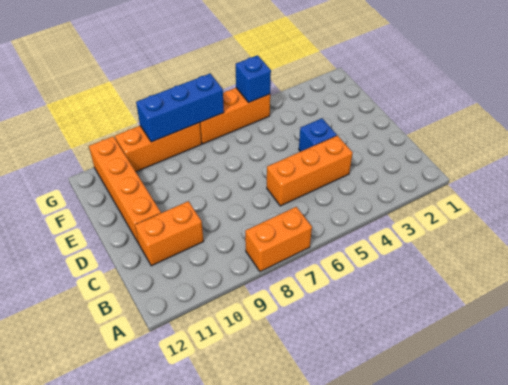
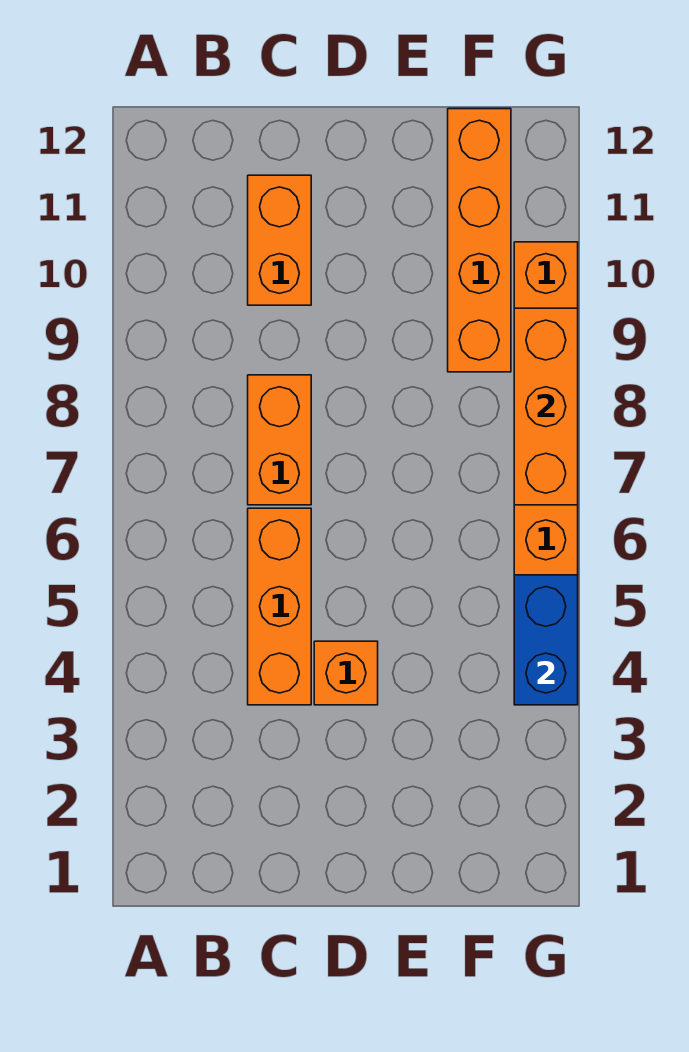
orange brick A7:A8 level 1 -> orange brick C7:C8 level 1
blue brick D4 level 1 -> orange brick D4 level 1
orange brick D11:G11 level 1 -> orange brick F9:F12 level 1
blue brick G5 level 2 -> blue brick G4:G5 level 2
blue brick G7:G9 level 2 -> orange brick G7:G9 level 2

